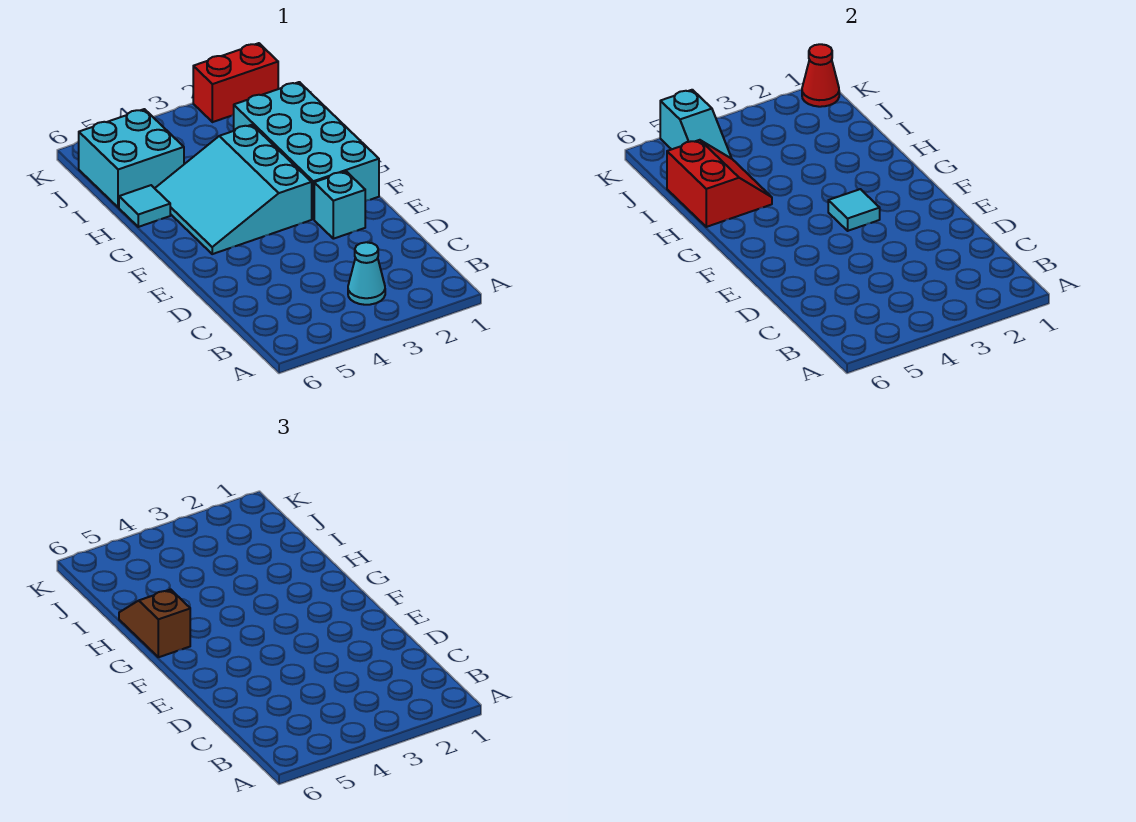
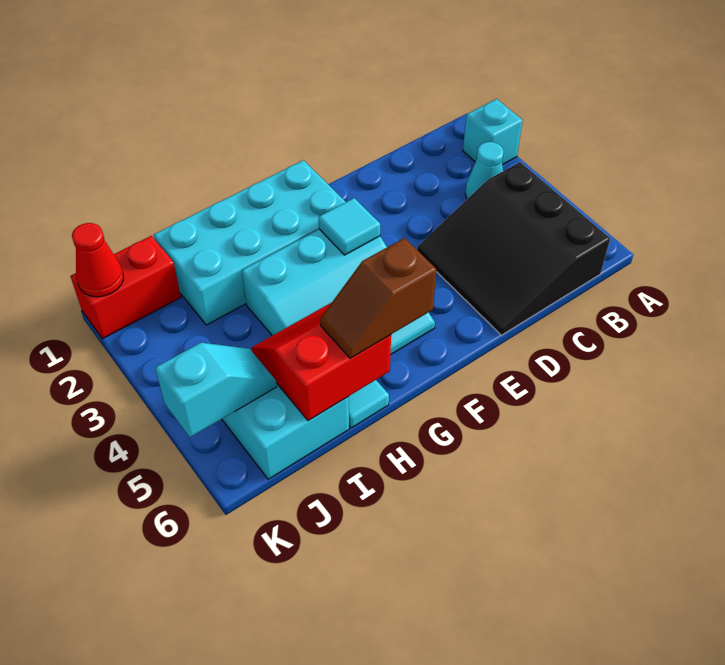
none -> black slope B4:D6 level 1 top B
cyan brick E2 level 1 -> cyan brick A2 level 1
red brick K1:K2 level 1 -> red brick J1:K1 level 1

